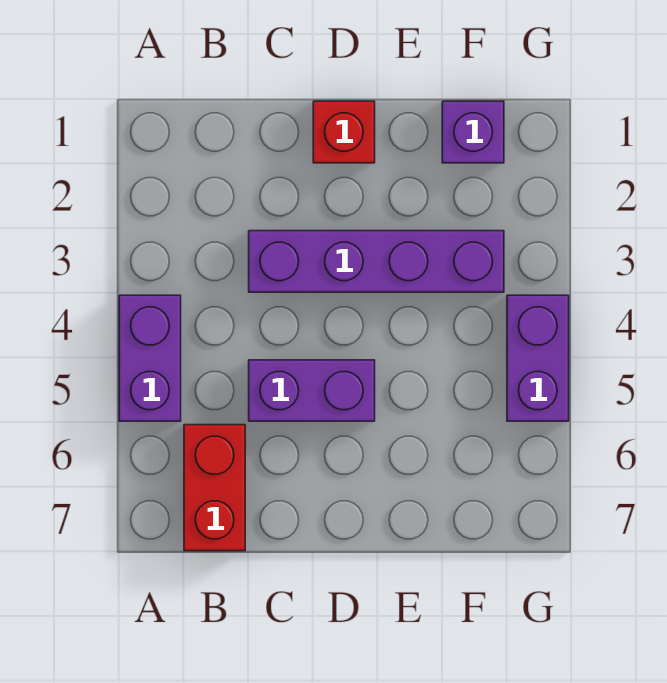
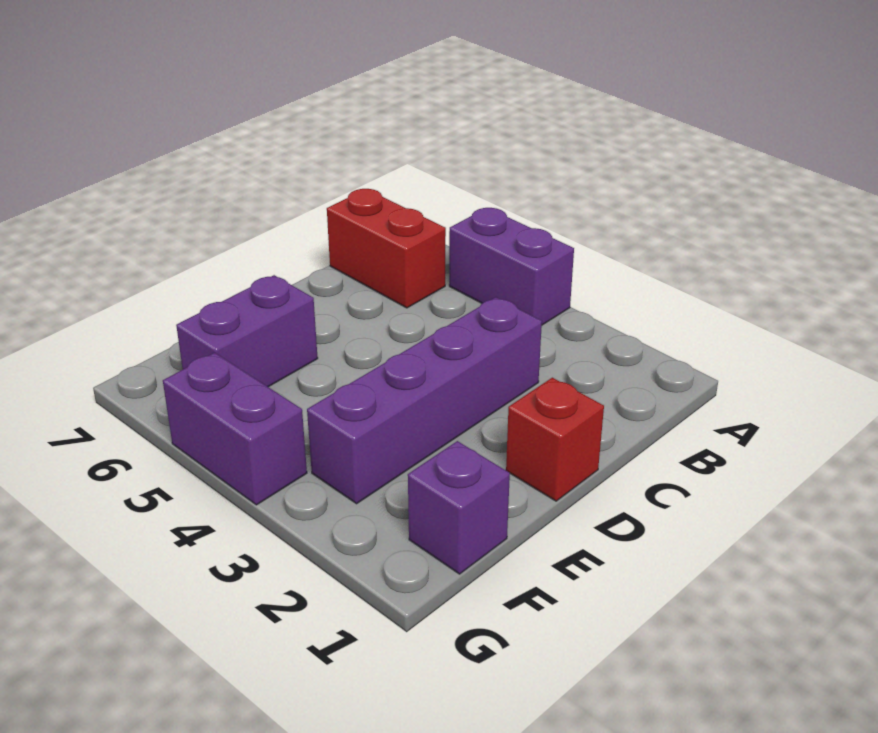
purple brick C5:D5 level 1 -> purple brick E6:F6 level 1

